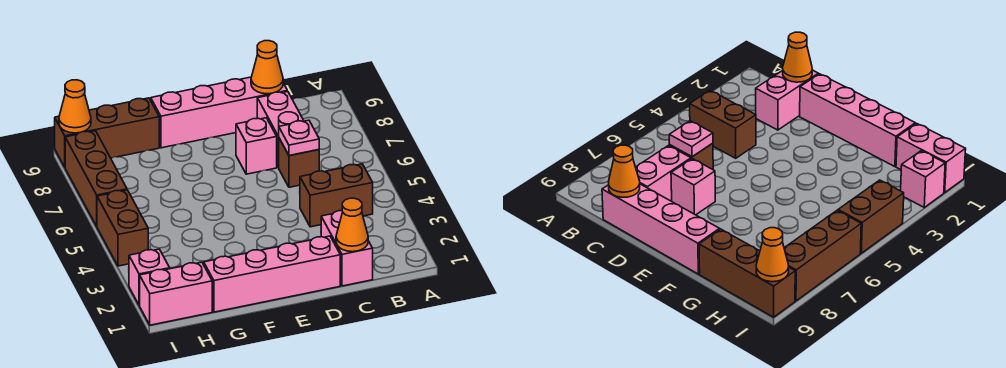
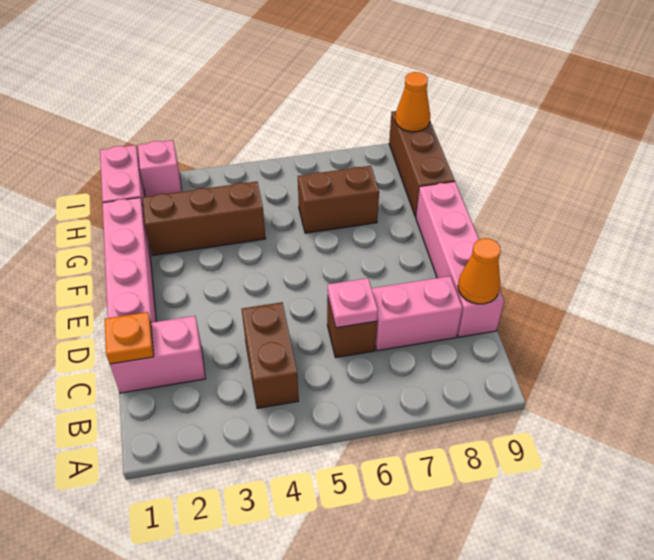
orange cone C1 level 2 -> orange plate C1 level 2
pink brick D7 level 1 -> none
brown brick I4:I5 level 1 -> brown brick G6:G7 level 1
brown brick I6:I8 level 1 -> brown brick G2:G4 level 1

